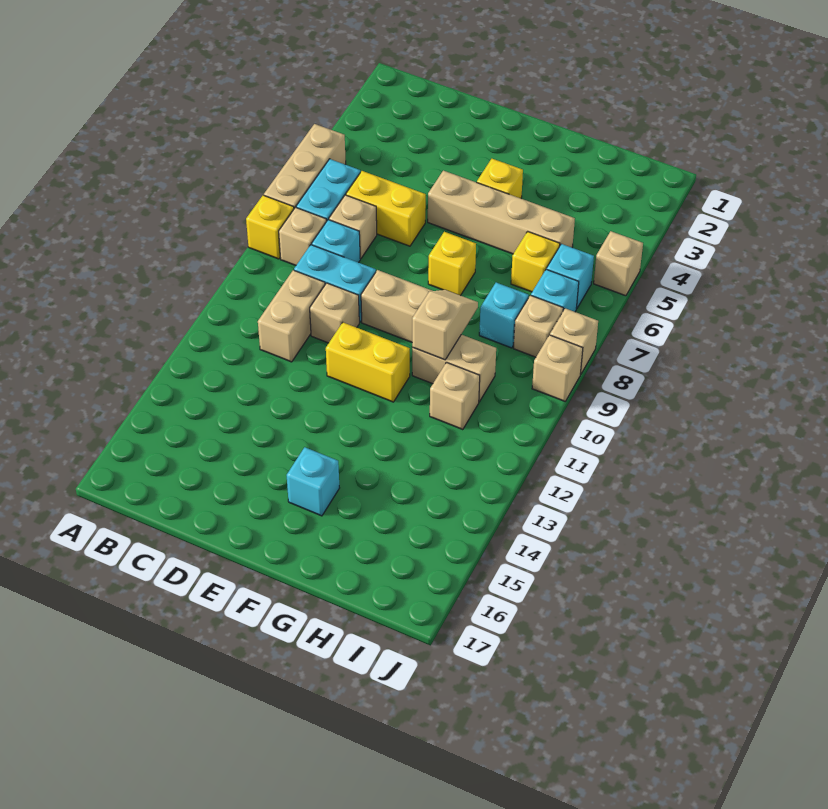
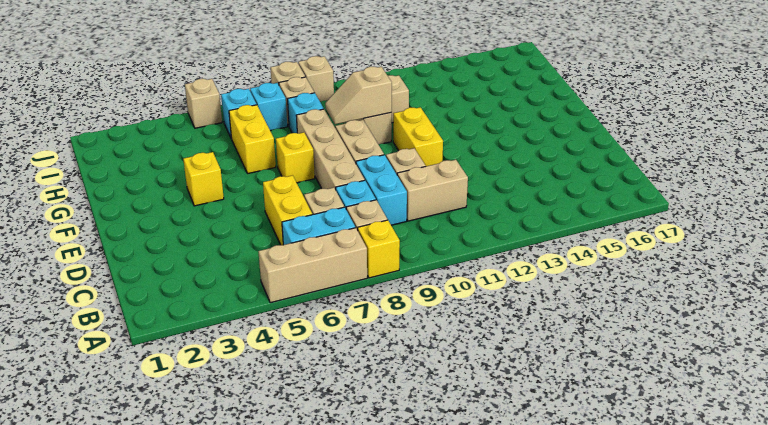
tan brick E5:H5 level 1 -> tan brick D8:G8 level 1
cyan brick F15 level 1 -> none
yellow brick H6 level 1 -> yellow brick G6:H6 level 1

